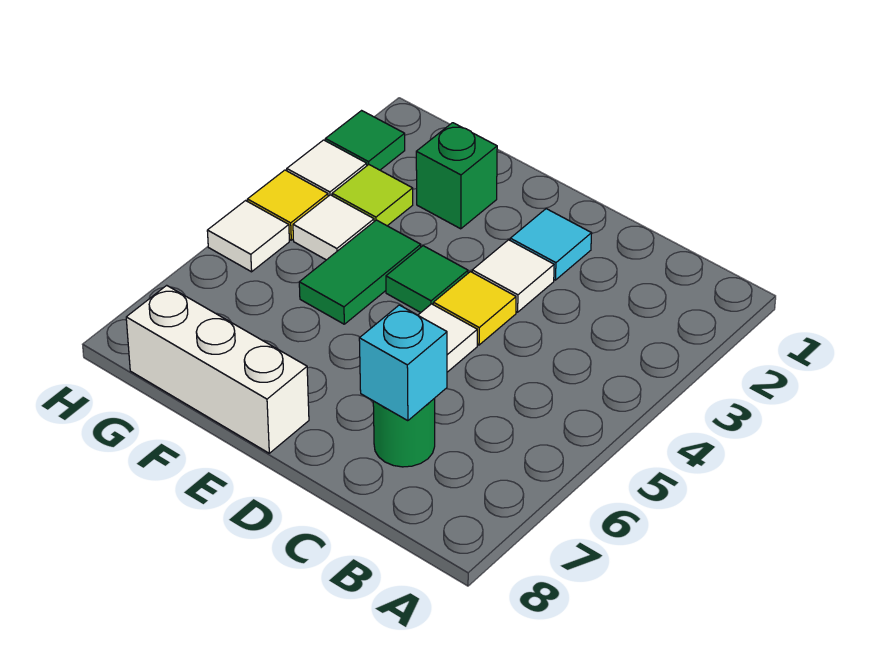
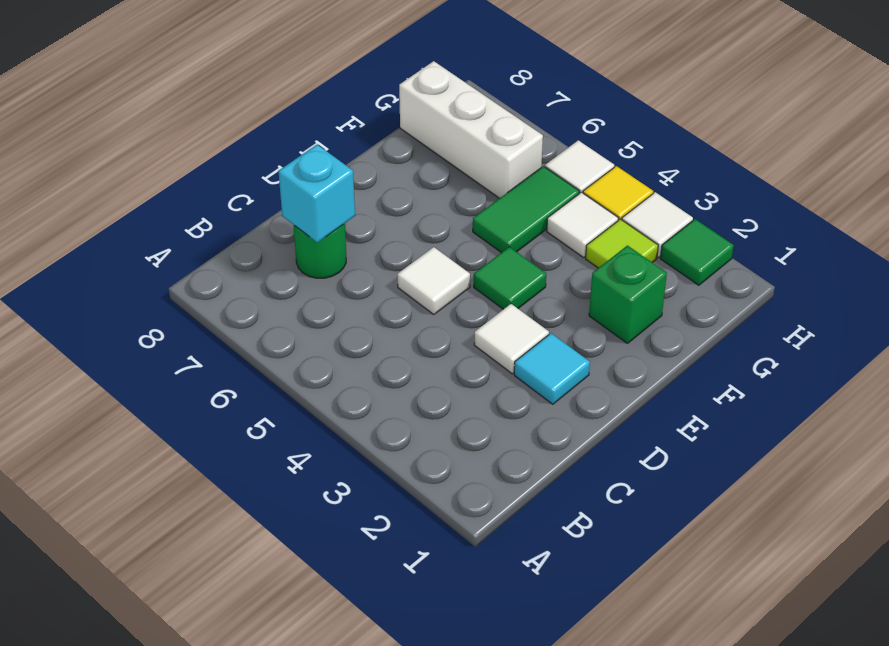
yellow tile D4 level 1 -> none
white brick E8:G8 level 1 -> white brick G6:G8 level 1
green tile F4:F5 level 1 -> green tile F5:G5 level 1

